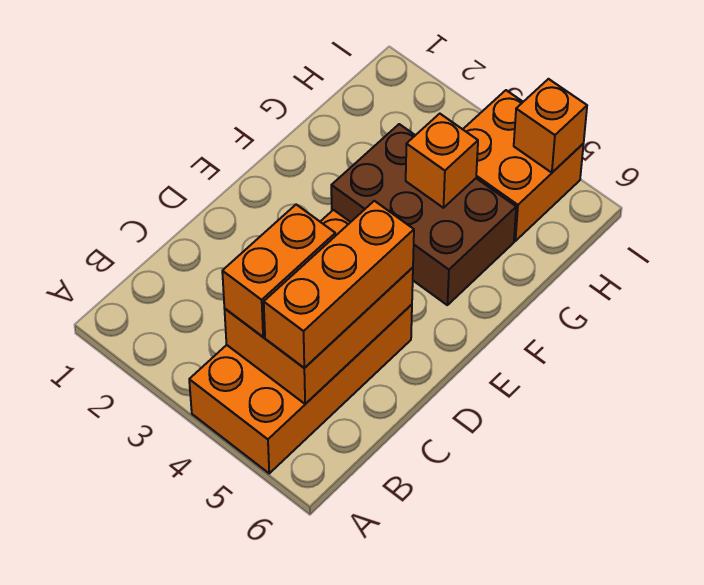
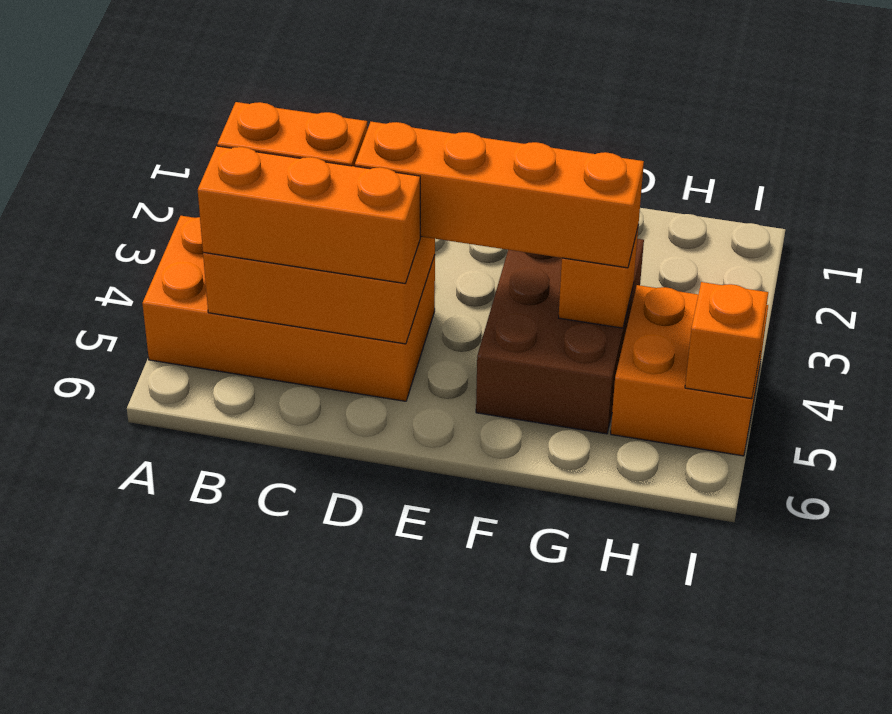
none -> orange brick D4:G4 level 3

